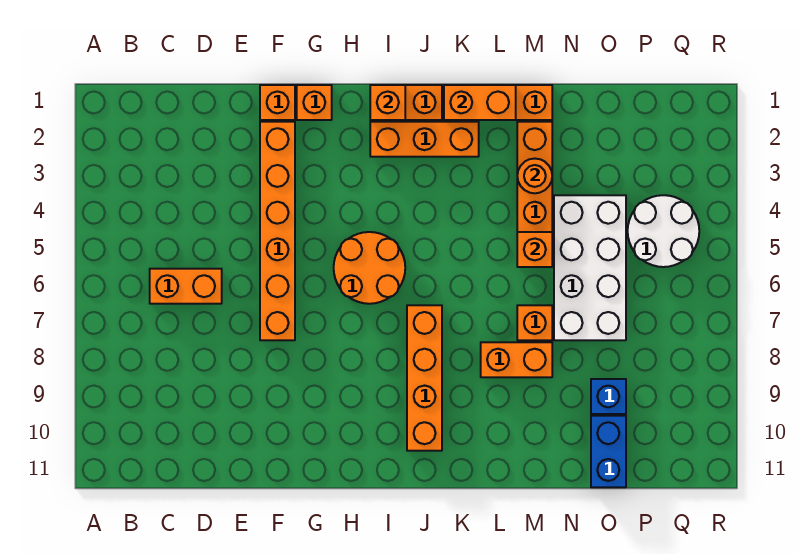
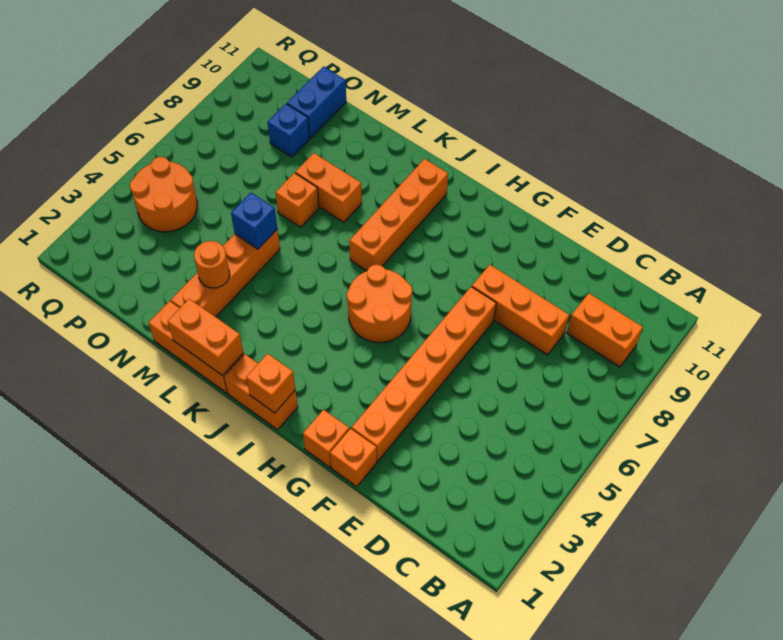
orange brick C6:D6 level 1 -> orange brick B9:C9 level 1
orange brick I2:K2 level 1 -> orange brick D8:F8 level 1
orange brick M5 level 2 -> blue brick M5 level 2
white brick N4:O7 level 1 -> none
white round brick P4:Q5 level 1 -> orange round brick P4:Q5 level 1

